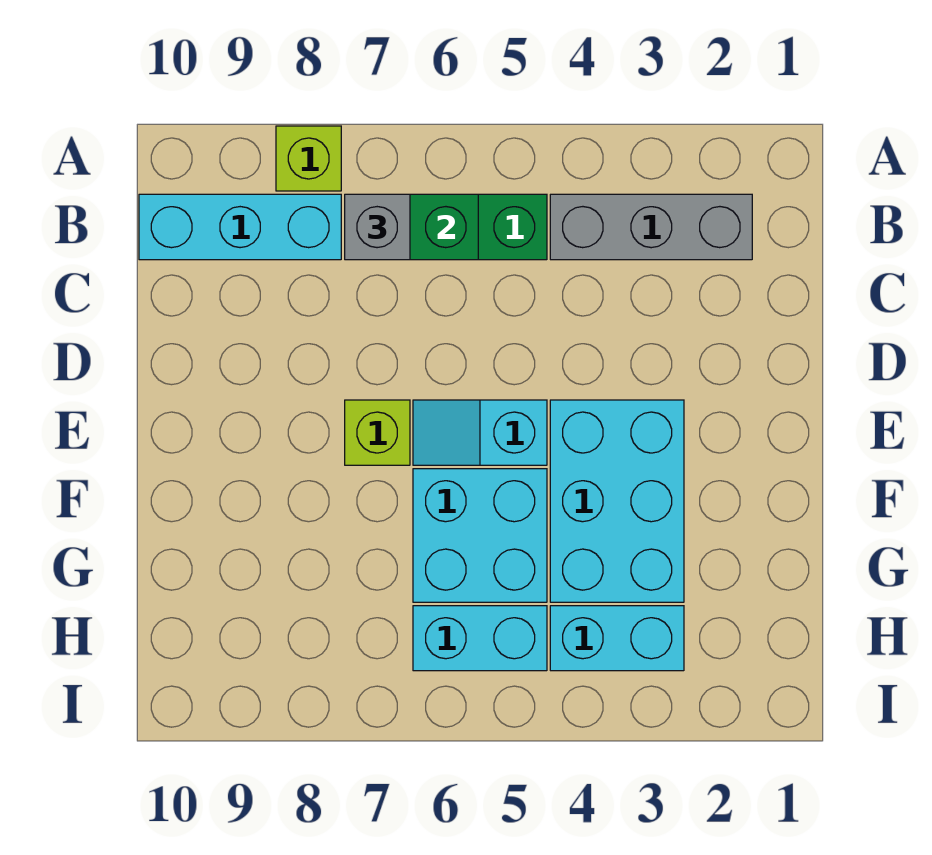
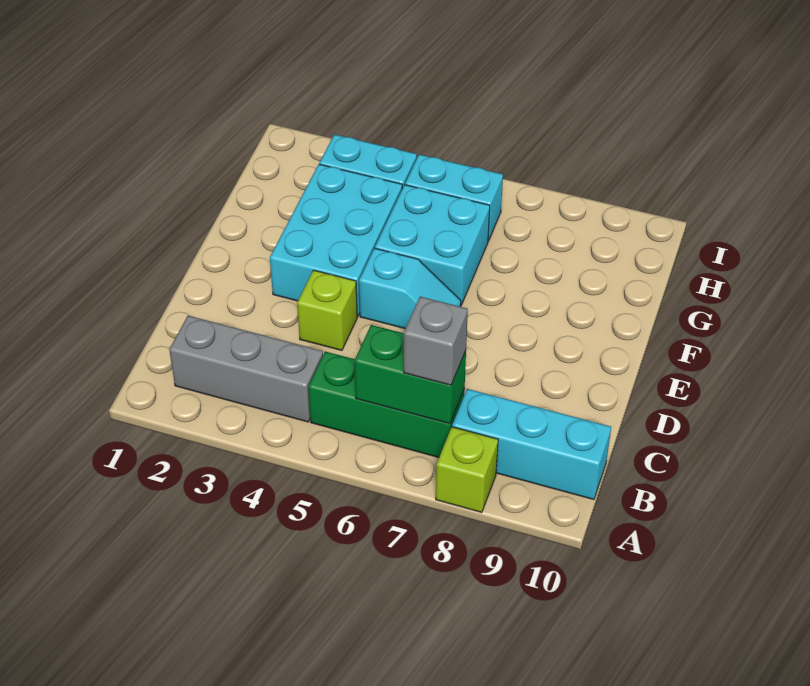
lime brick E7 level 1 -> lime brick D4 level 1

